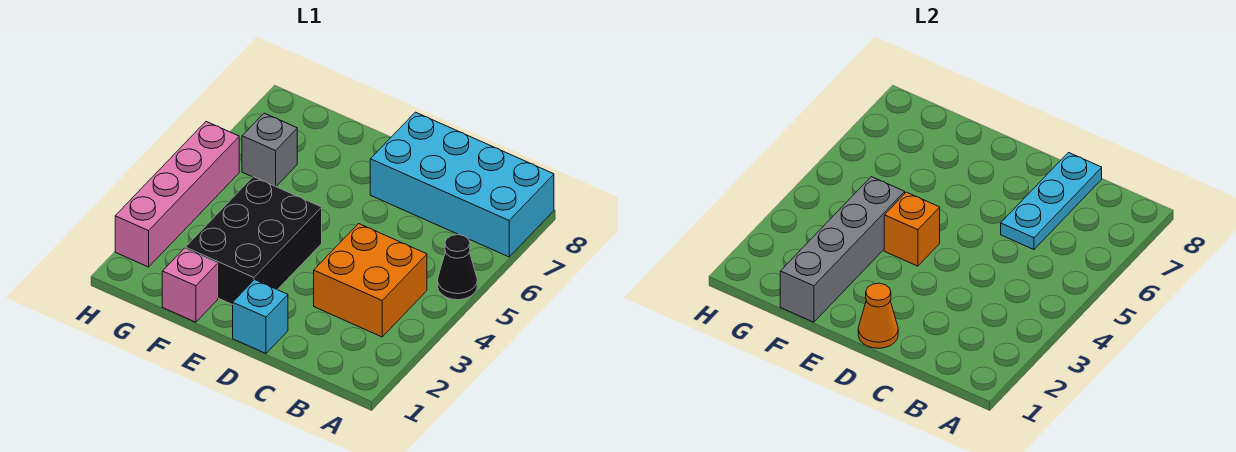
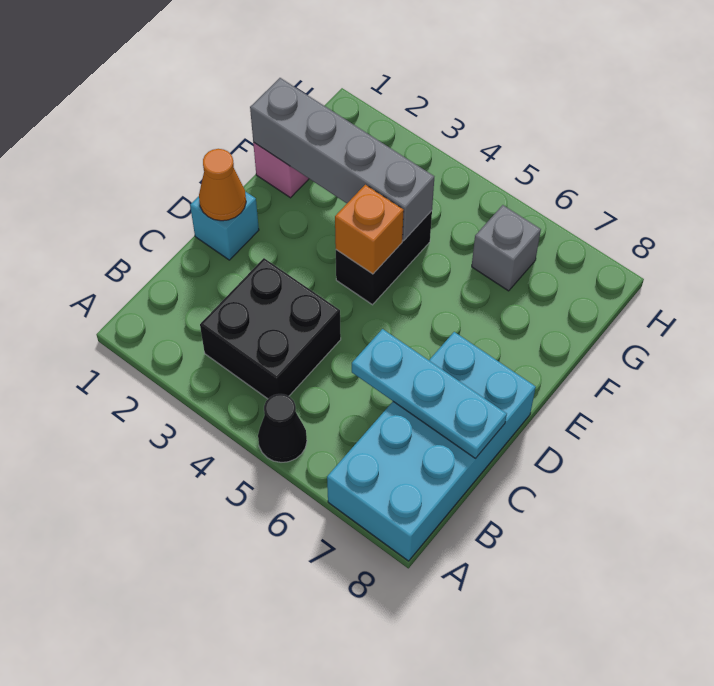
orange brick B3:C4 level 1 -> black brick B3:C4 level 1
black brick E2:F4 level 1 -> black brick E4:F4 level 1
pink brick H2:H5 level 1 -> none

